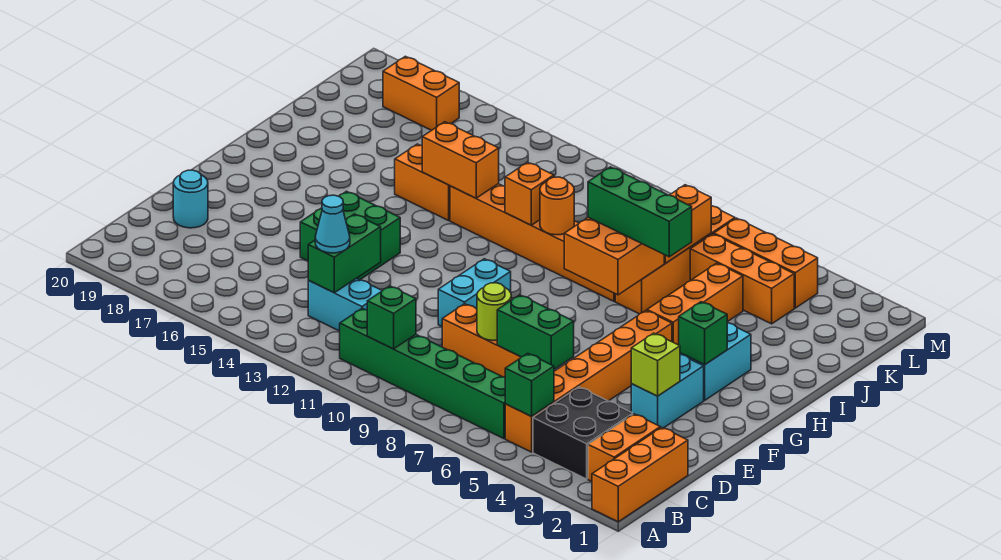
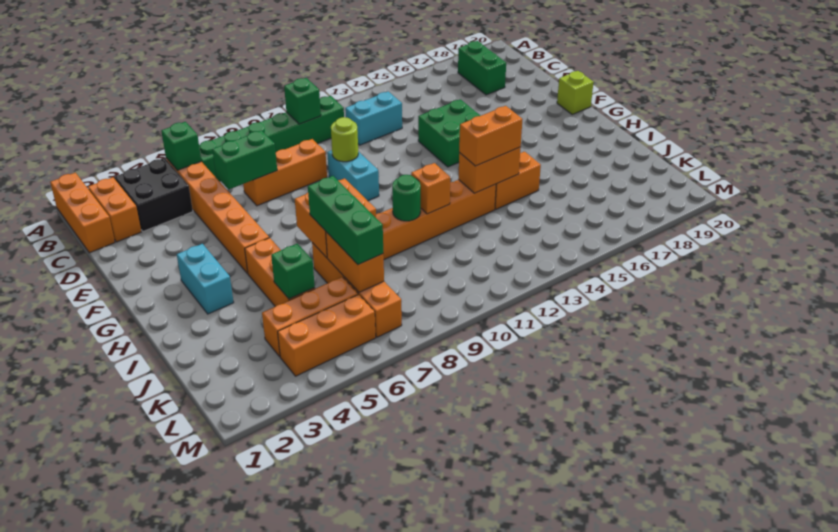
green brick C13:D13 level 2 -> green brick B18:C18 level 1
cyan cone C13 level 3 -> none
lime round brick D8 level 2 -> lime round brick E10 level 2
cyan round brick D19 level 1 -> none
cyan brick E3:F3 level 1 -> none
lime brick E3 level 2 -> lime brick F20 level 1
green brick G3 level 2 -> green brick J5 level 2
green brick I6:I8 level 3 -> green brick I7:K7 level 3
orange round brick I10 level 2 -> green round brick I10 level 2
orange brick L17:L18 level 1 -> orange brick I13:I14 level 3

